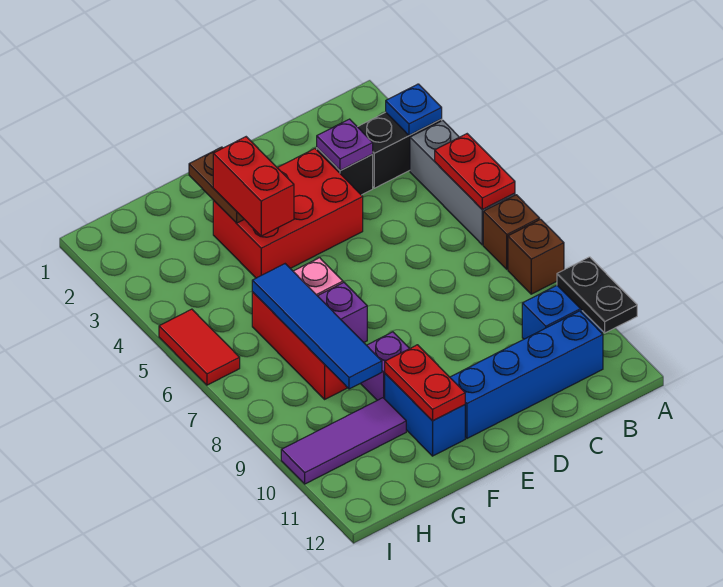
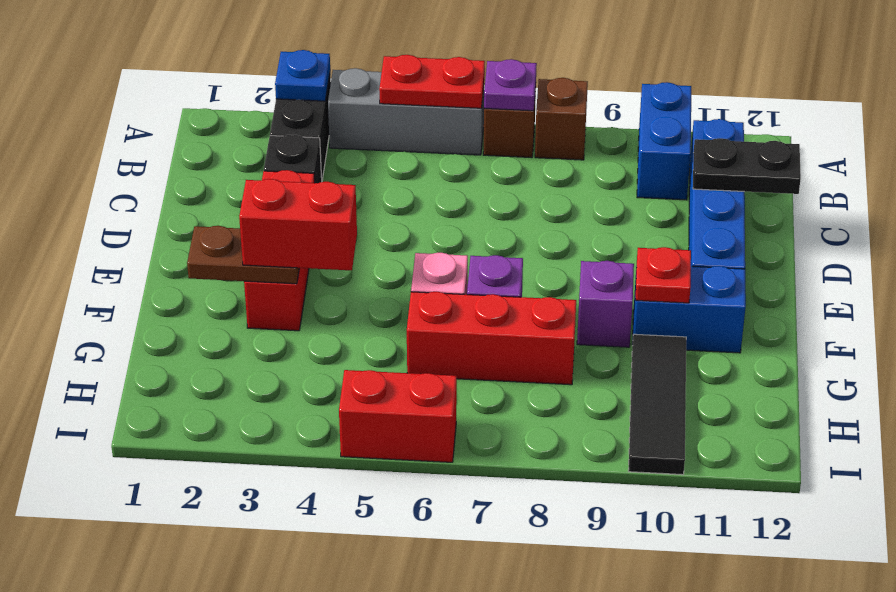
black plate A10:A11 level 2 -> black plate C11:C12 level 2
purple plate C3 level 2 -> purple plate A7 level 2
red brick D3:F4 level 1 -> red brick D3:F3 level 1
red plate F10:F11 level 2 -> red plate F10 level 2
blue tile G6:G9 level 2 -> none
purple tile G10:I10 level 1 -> black tile G10:I10 level 1
red tile I5:I6 level 1 -> red brick I5:I6 level 1

